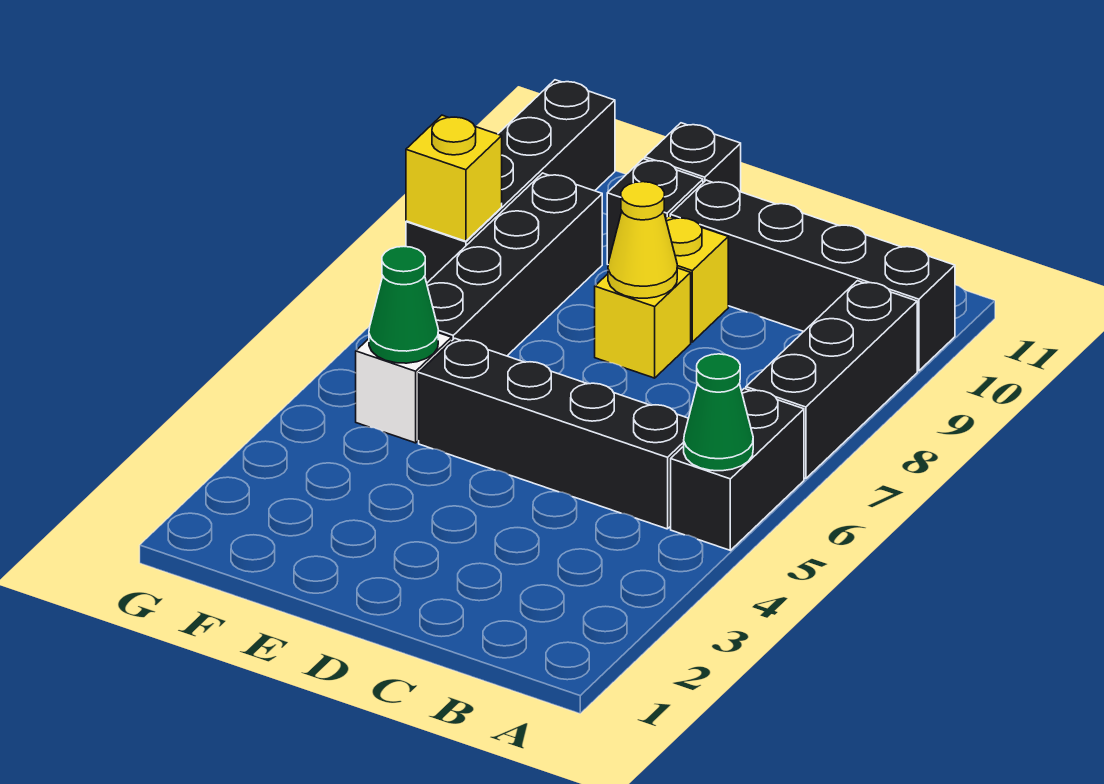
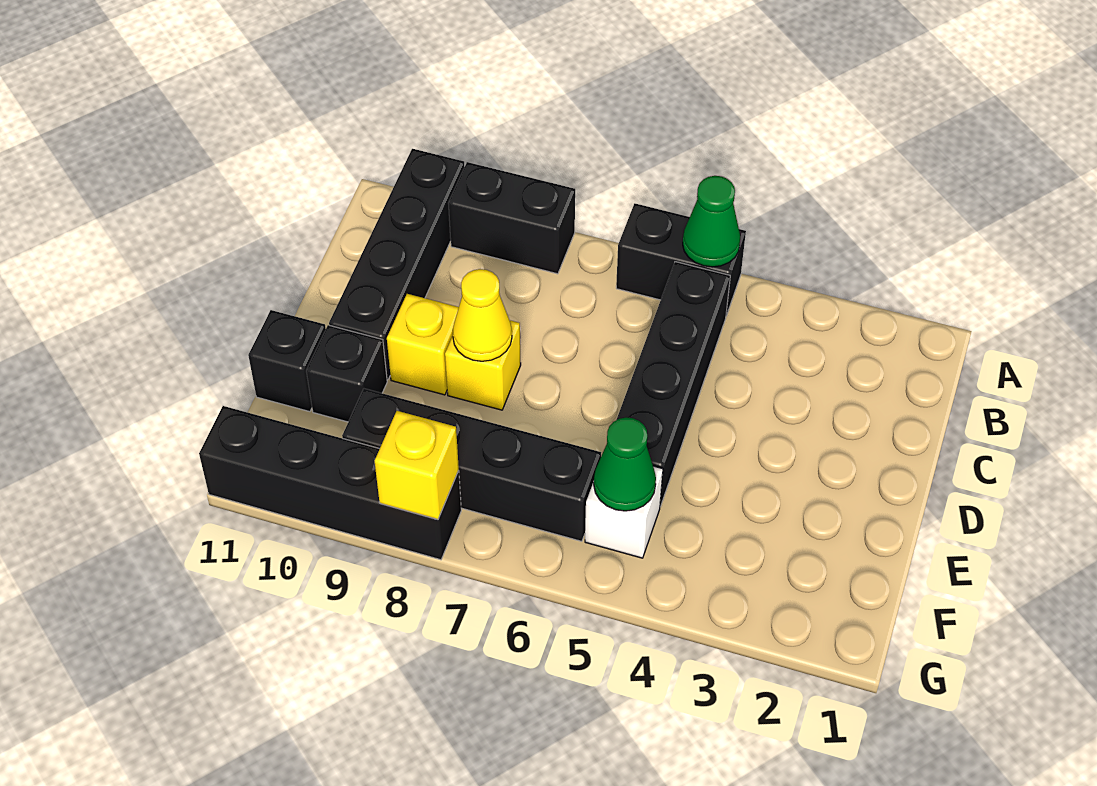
black brick A7:A9 level 1 -> black brick A8:A9 level 1

